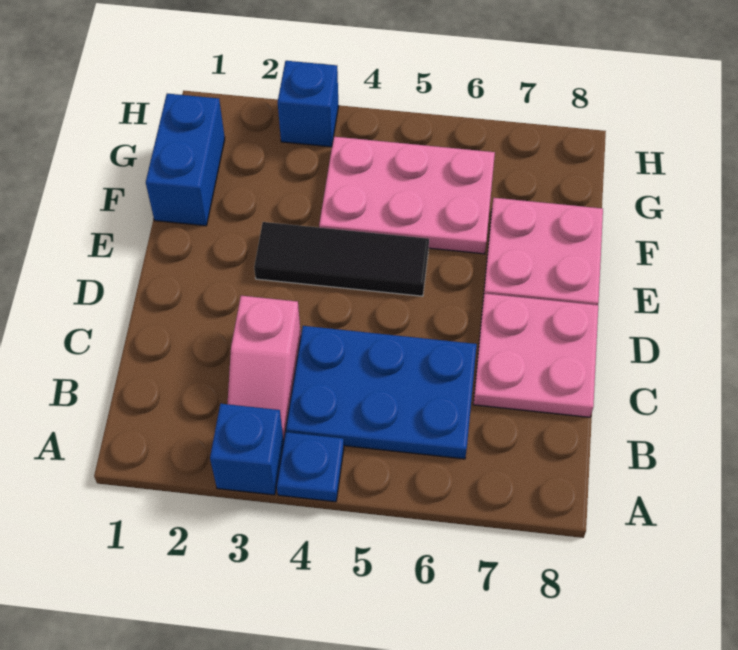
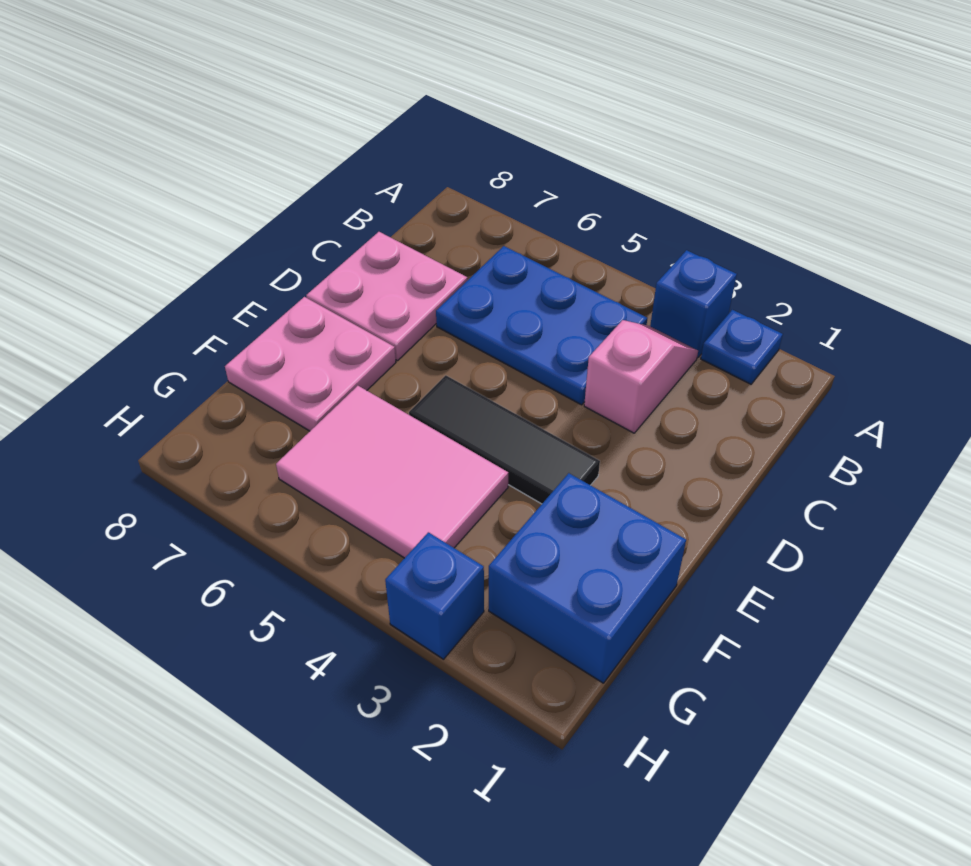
blue plate A4 level 1 -> blue plate A2 level 1
blue brick F1:G1 level 1 -> blue brick F1:G2 level 1
pink plate F4:G6 level 1 -> pink tile F4:G6 level 1

